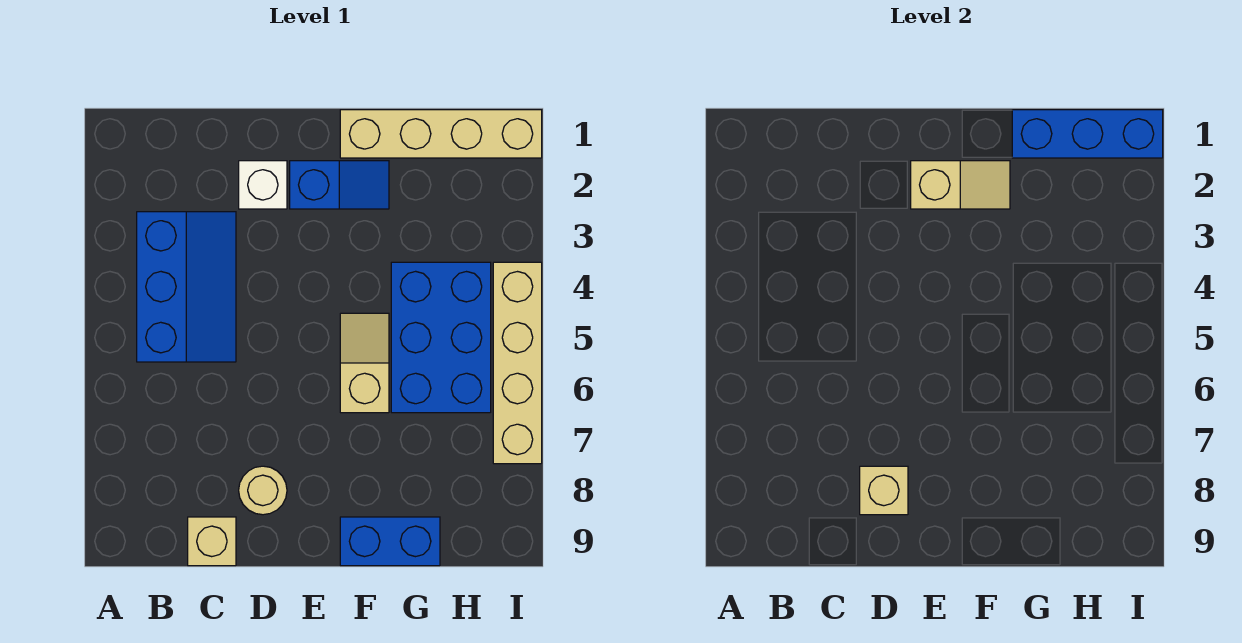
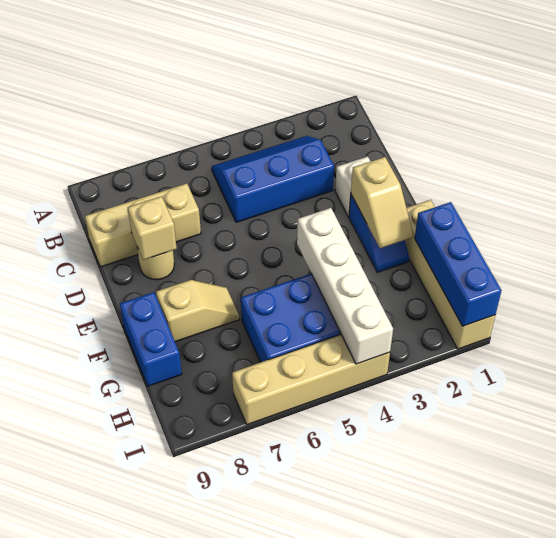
blue slope B3:C5 level 1 top B -> blue slope B3:C5 level 1 top C
tan brick C9 level 1 -> tan brick C7:C9 level 1
none -> white brick F4:I4 level 2
tan slope F5:F6 level 1 top 6 -> tan slope F7:F8 level 1 top 8

